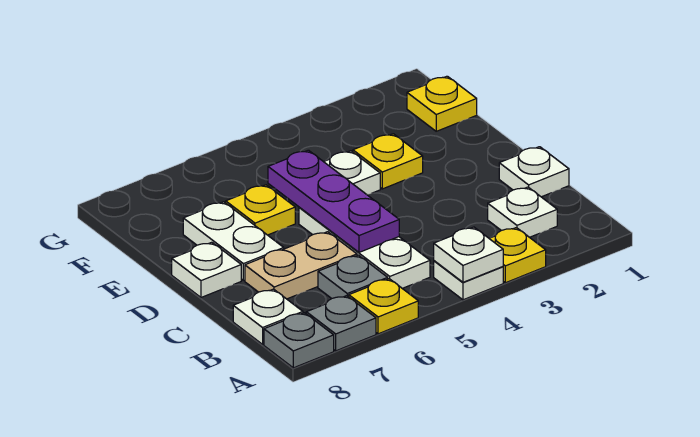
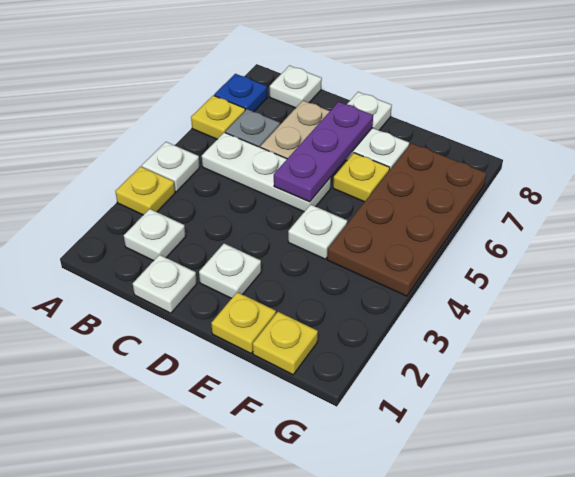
white plate A4 level 2 -> white plate D2 level 1
grey plate A7 level 1 -> blue plate A7 level 1
grey plate A8 level 1 -> none
purple plate C5:E5 level 2 -> purple plate D5:D7 level 2
yellow plate E3 level 1 -> yellow plate E1 level 1
none -> brown plate F4:G7 level 1

